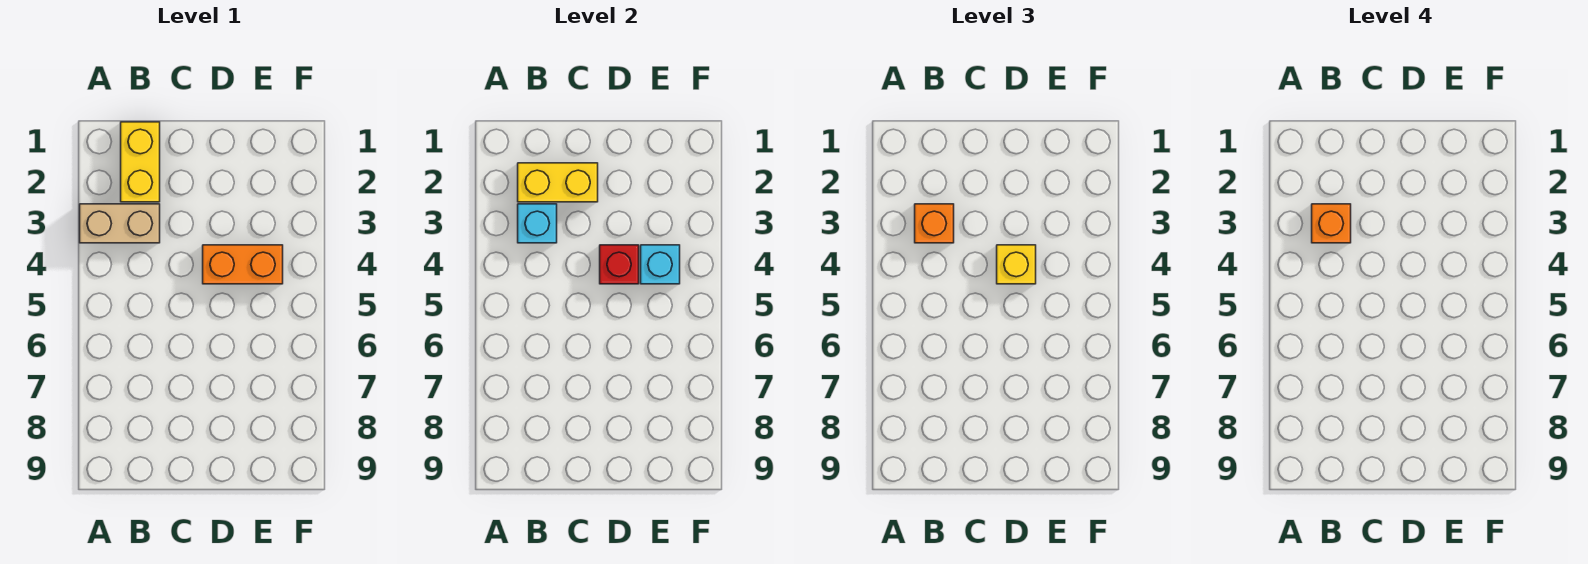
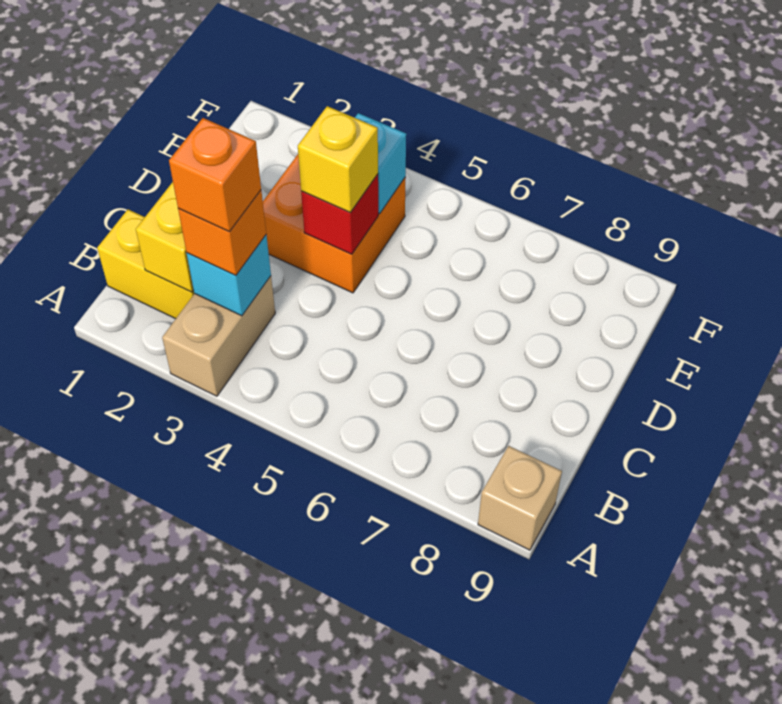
none -> tan brick A9 level 1
orange brick D4:E4 level 1 -> orange brick D3:E4 level 1

